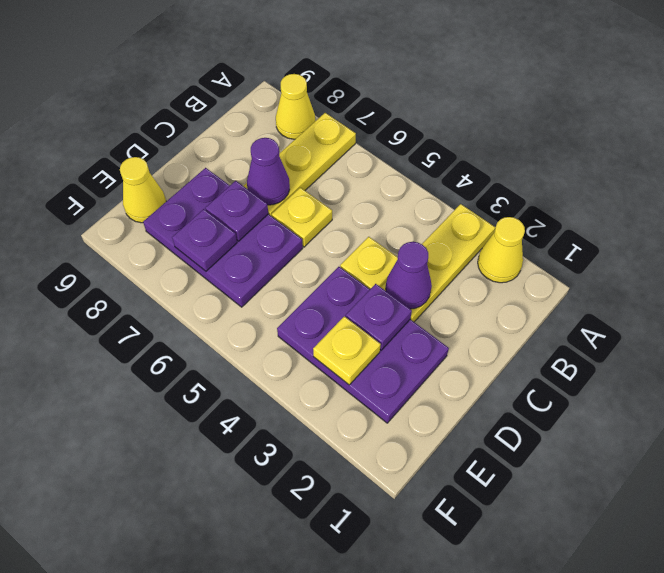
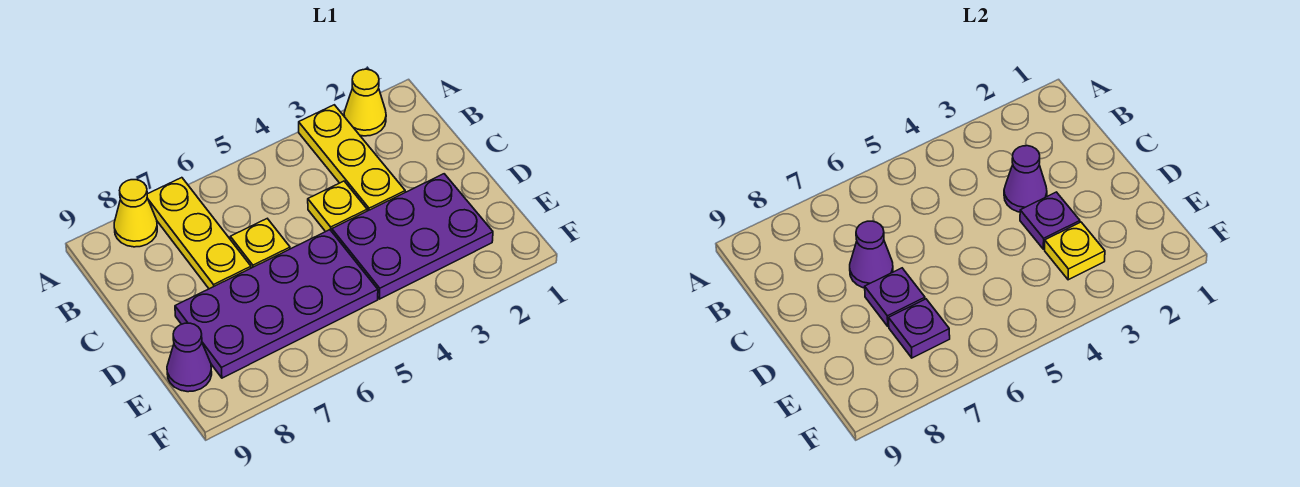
purple plate D6:E8 level 1 -> purple plate D5:E8 level 1
yellow cone E9 level 1 -> purple cone E9 level 1

